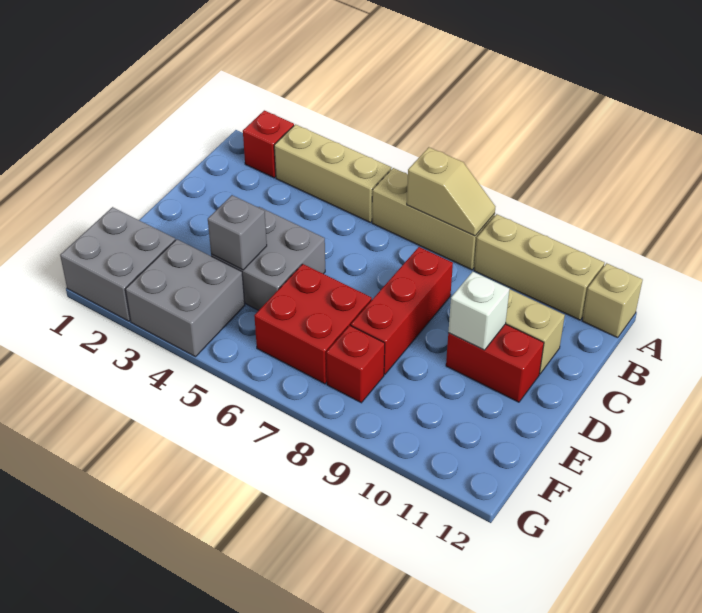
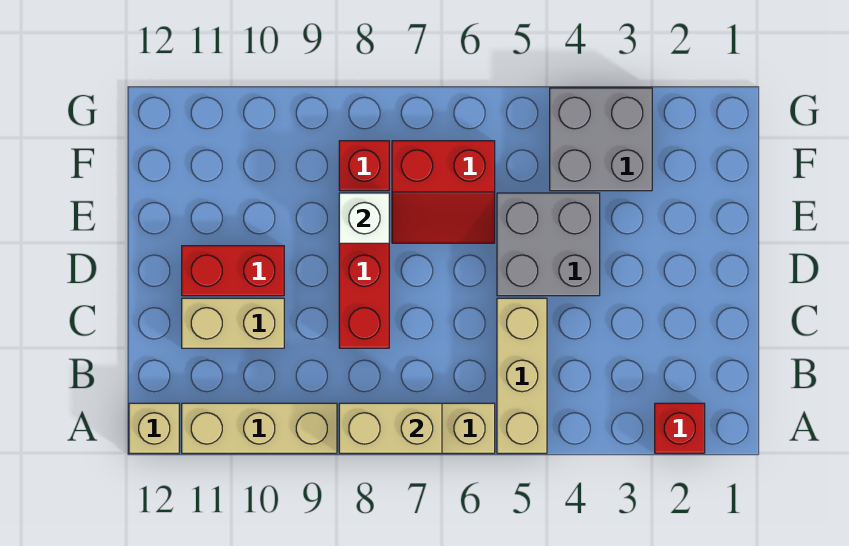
tan brick A3:A5 level 1 -> tan brick A5:C5 level 1
tan slope A7:A8 level 2 top 7 -> tan brick A7:A8 level 2
white brick D10 level 2 -> white brick E8 level 2
grey brick E4 level 2 -> none
red brick E6:F7 level 1 -> red slope E6:F7 level 1 top F
grey brick F1:G2 level 1 -> none

